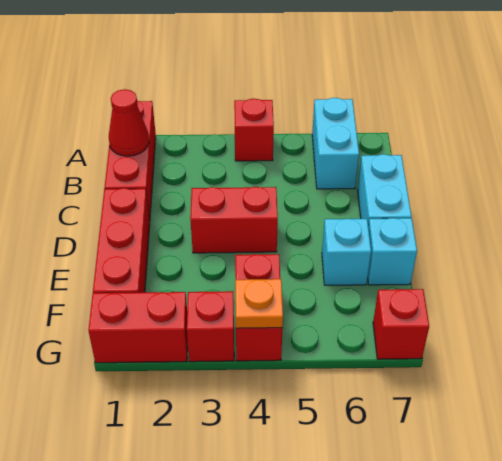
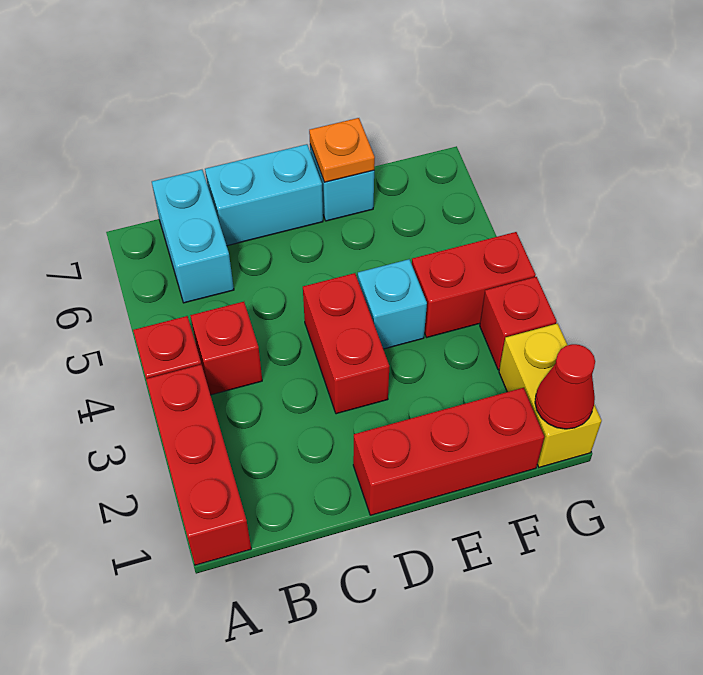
red brick A1:C1 level 1 -> red brick A1:A3 level 1
cyan brick A6:B6 level 1 -> cyan brick B6:B7 level 1
red cone B1 level 2 -> red cone G1 level 2
cyan brick E6 level 1 -> cyan brick E4 level 1
red brick G1:G2 level 1 -> yellow brick G1:G2 level 1
orange plate G4 level 2 -> orange plate E7 level 2
red brick G7 level 1 -> red brick B4 level 1

